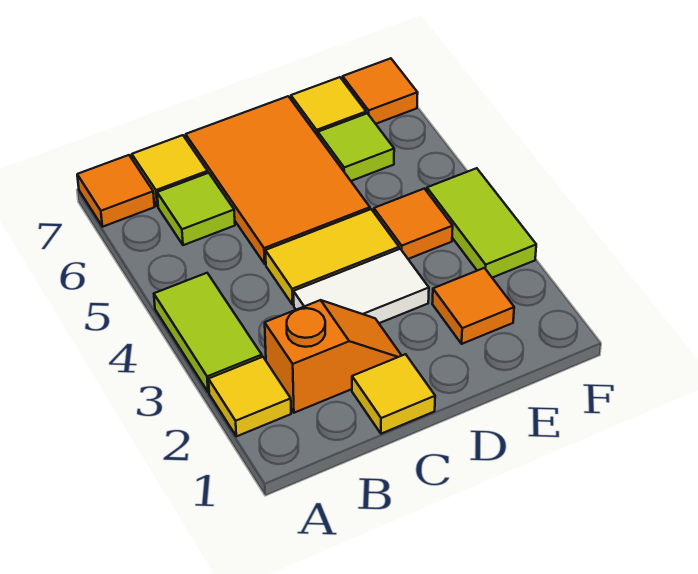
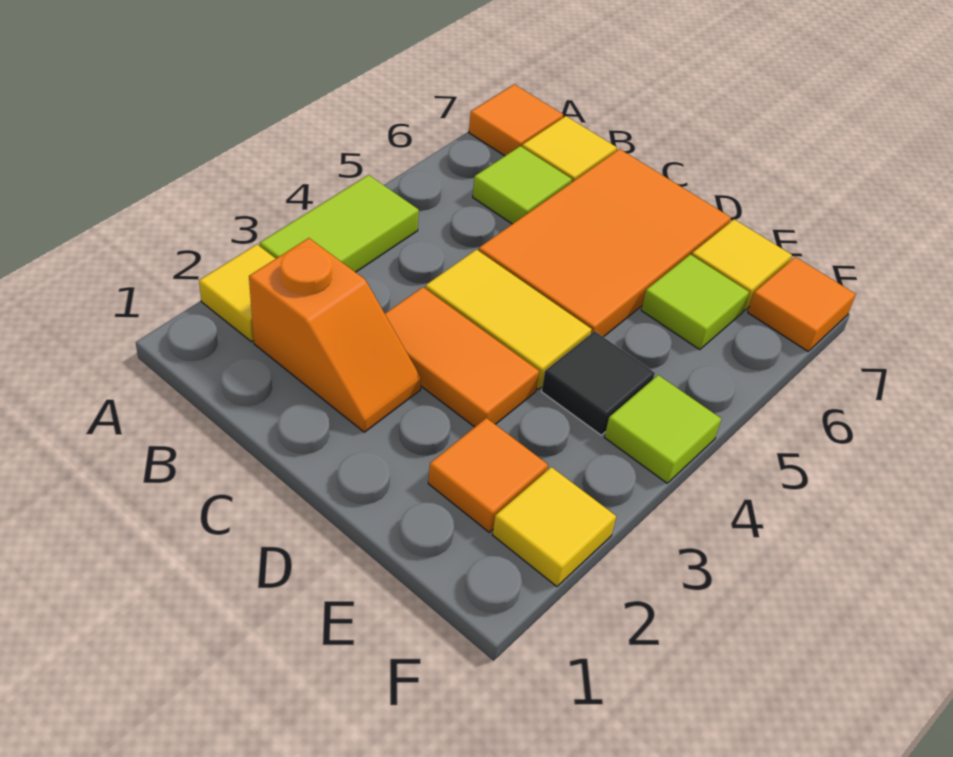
yellow tile C1 level 1 -> yellow tile F2 level 1
white tile C3:D3 level 1 -> orange tile C3:D3 level 1
orange tile E4 level 1 -> black tile E4 level 1
lime tile F3:F4 level 1 -> lime tile F4 level 1

